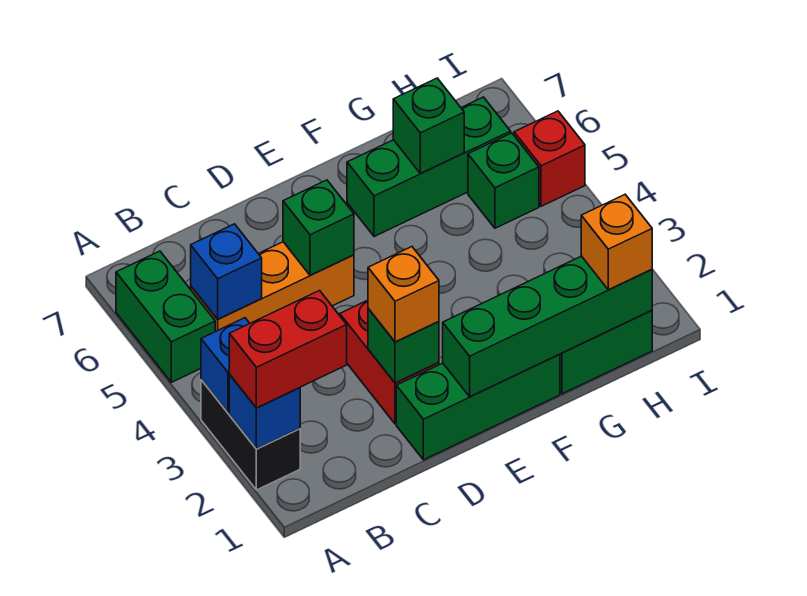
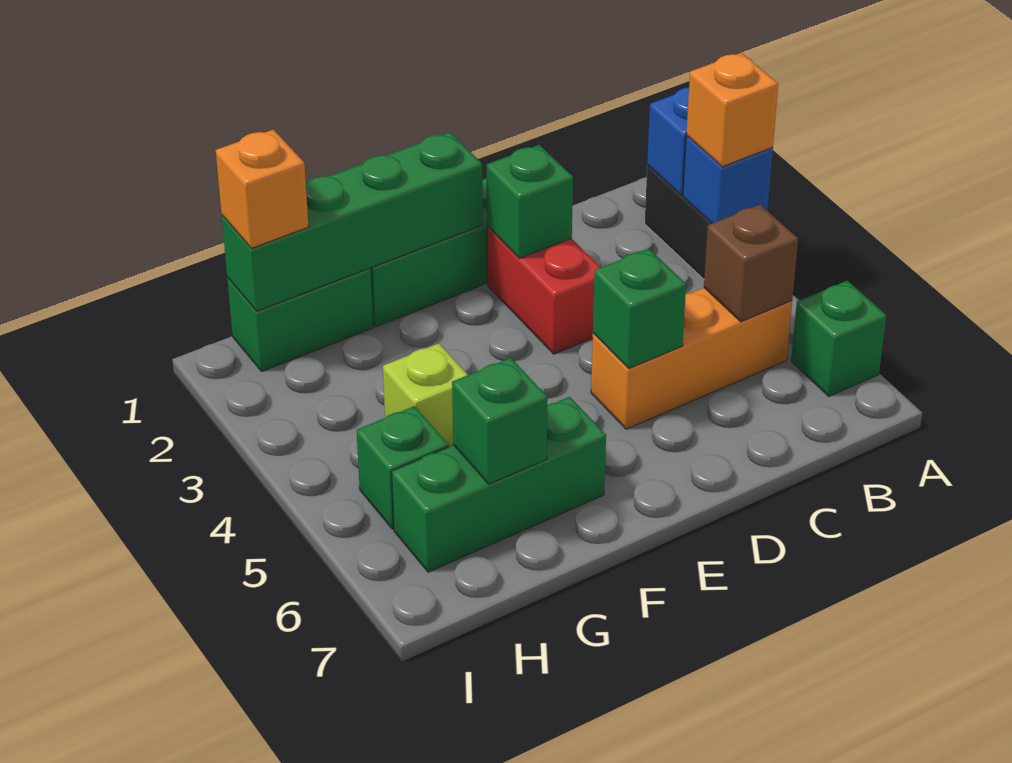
red brick A2:B2 level 3 -> none
green brick A5:A6 level 1 -> green brick A6 level 1
blue brick B5 level 2 -> brown brick B5 level 2
orange brick D2 level 3 -> orange brick A3 level 3
none -> lime brick G4 level 1
red brick I5 level 1 -> none

